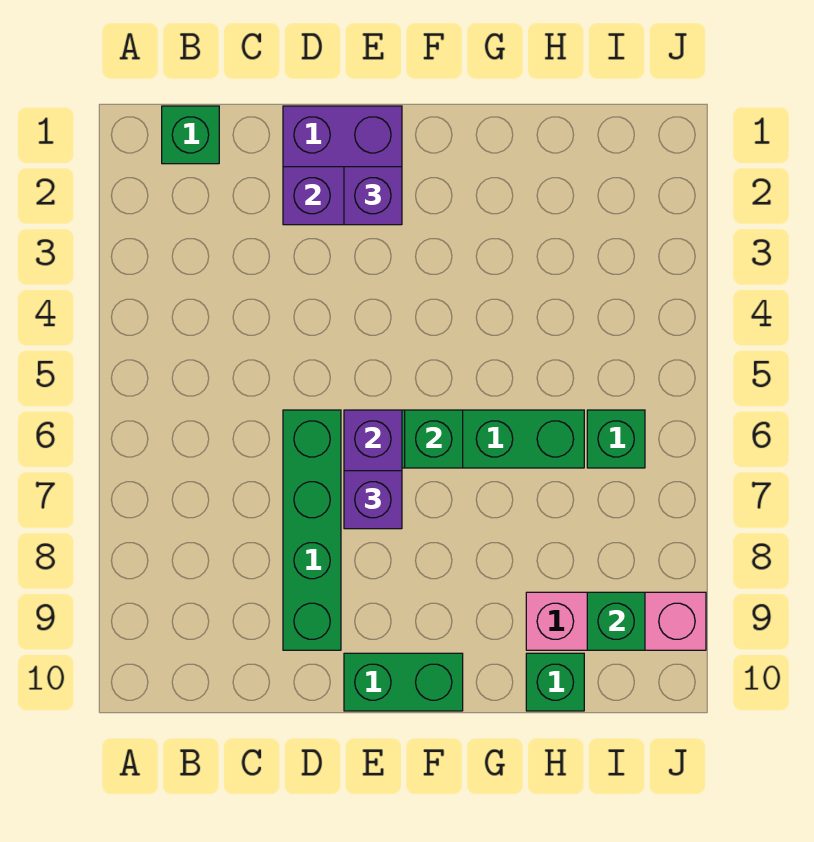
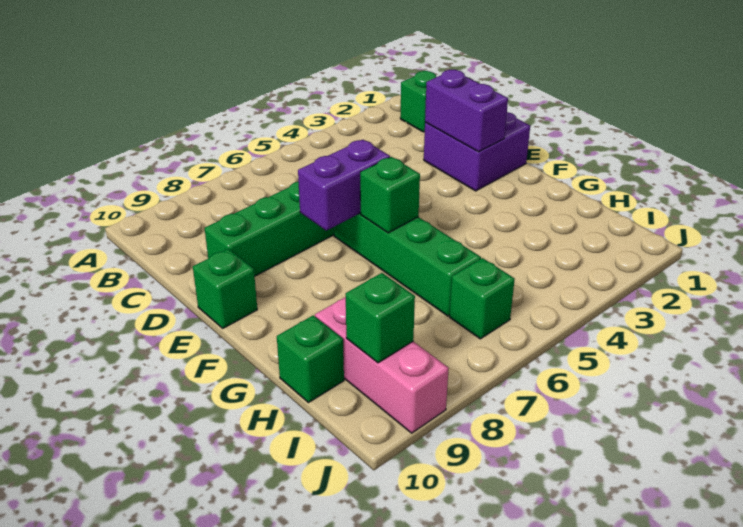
purple brick E2 level 3 -> none
purple brick E7 level 3 -> none
green brick E10:F10 level 1 -> green brick E10 level 1

